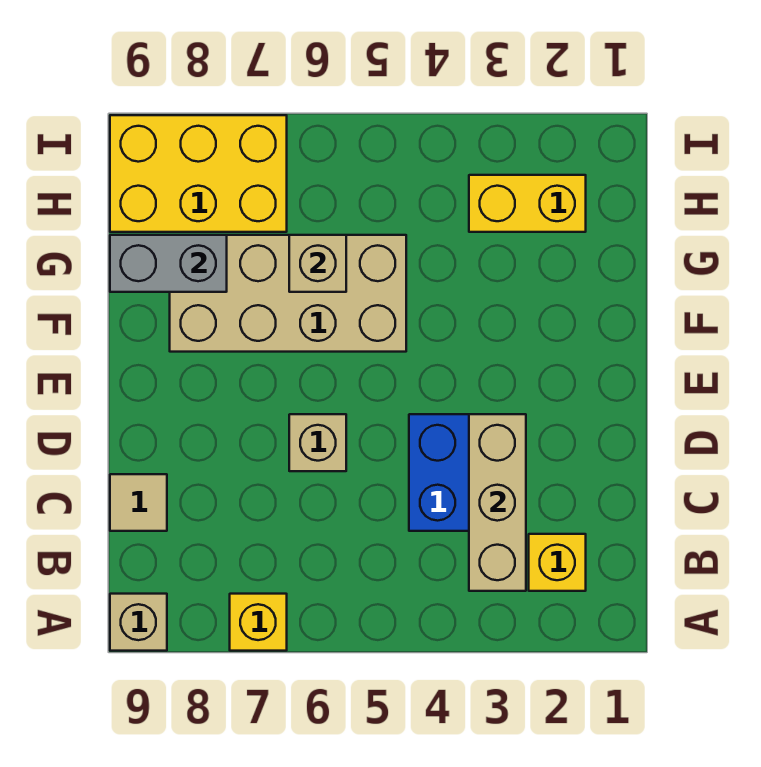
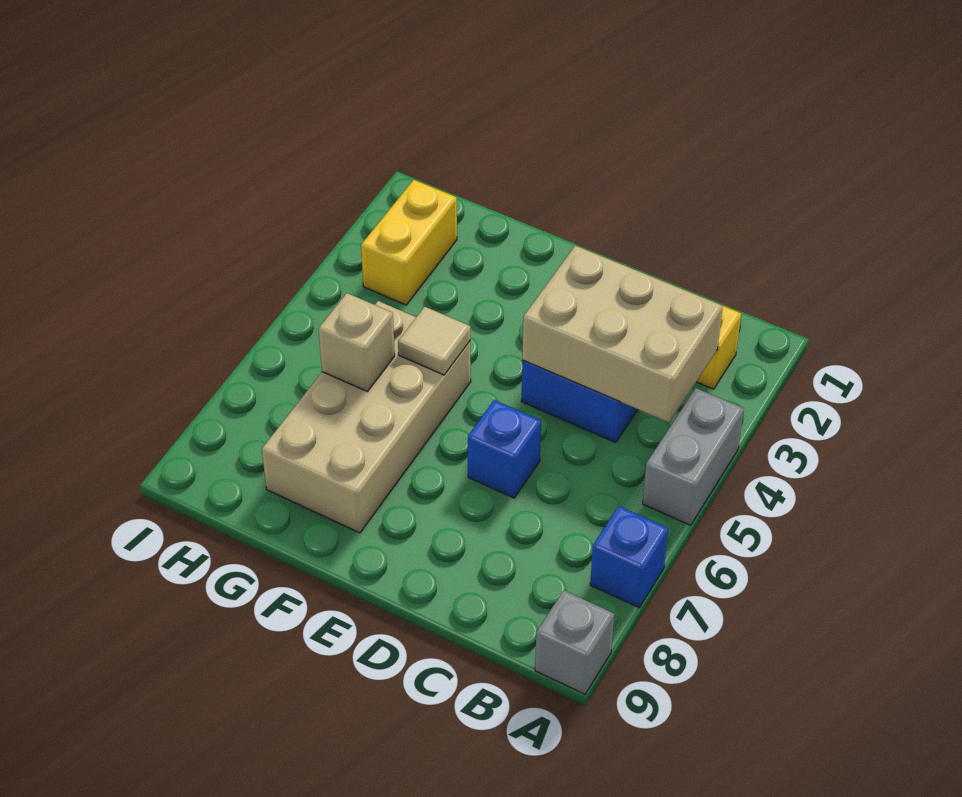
yellow brick A7 level 1 -> blue brick A7 level 1
tan brick A9 level 1 -> grey brick A9 level 1
tan brick B3:D3 level 2 -> tan brick B3:D4 level 2
tan tile C9 level 1 -> tan tile F5 level 2
tan brick D6 level 1 -> blue brick D6 level 1
grey brick G8:G9 level 2 -> grey brick A4:A5 level 1
yellow brick H7:I9 level 1 -> none

